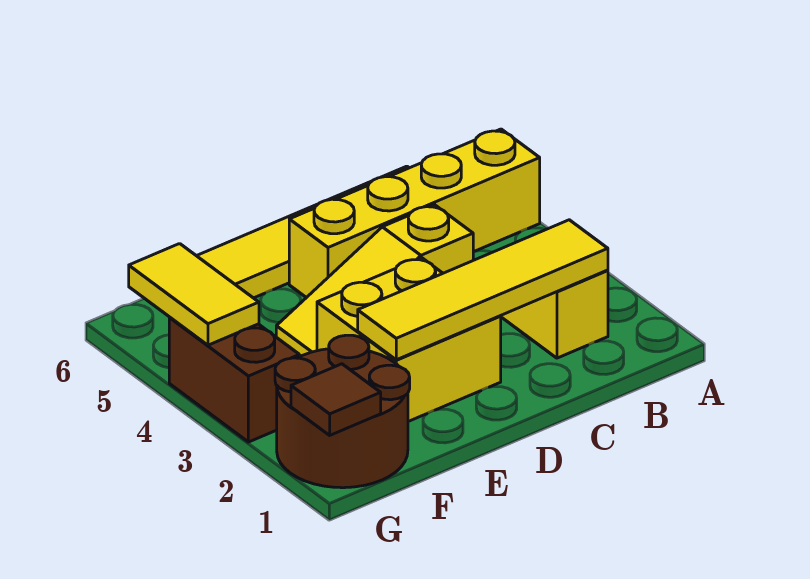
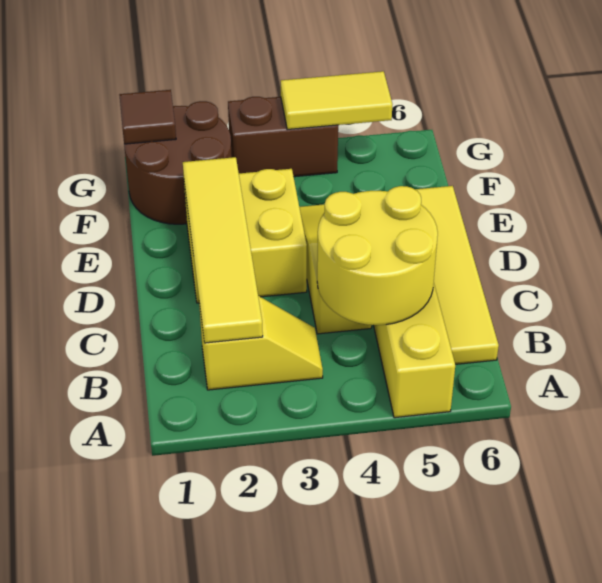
none -> yellow round brick B4:C5 level 2

